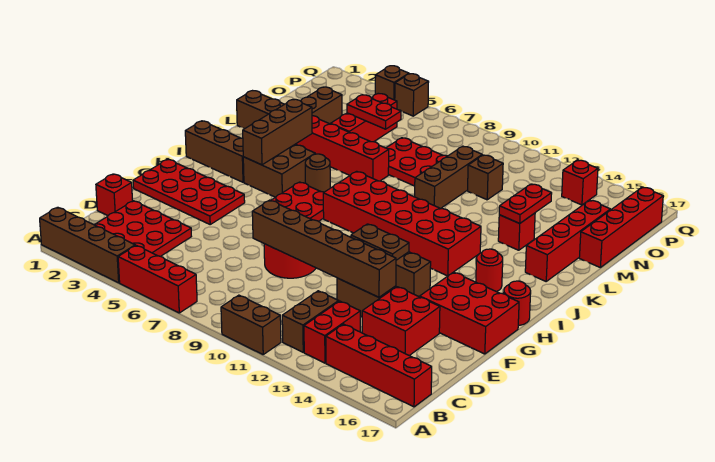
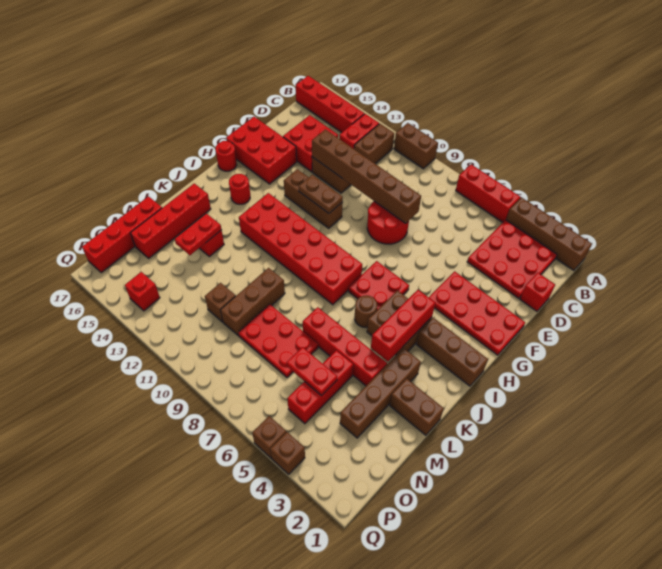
brown brick I4:K4 level 2 -> red brick I4:K4 level 2

